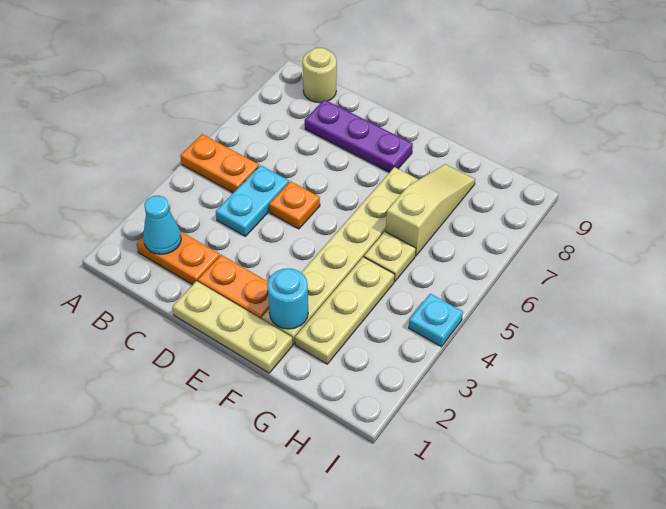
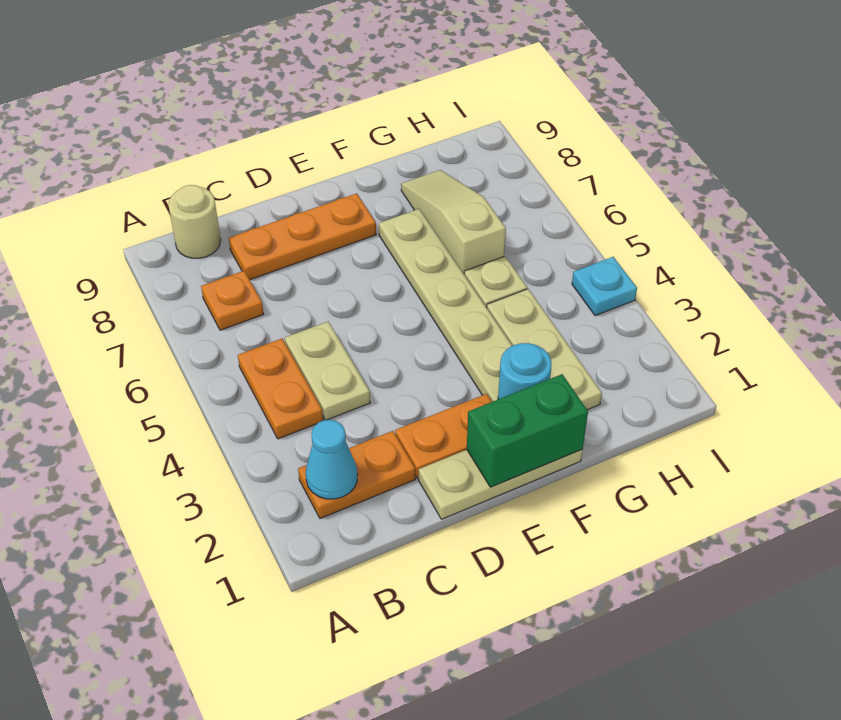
orange plate A5:B5 level 1 -> orange plate B4:B5 level 1
cyan plate C4:C5 level 1 -> tan plate C4:C5 level 1
purple plate C8:E8 level 1 -> orange plate C8:E8 level 1
orange plate D5 level 1 -> orange plate B7 level 1
none -> green brick E1:F1 level 2

